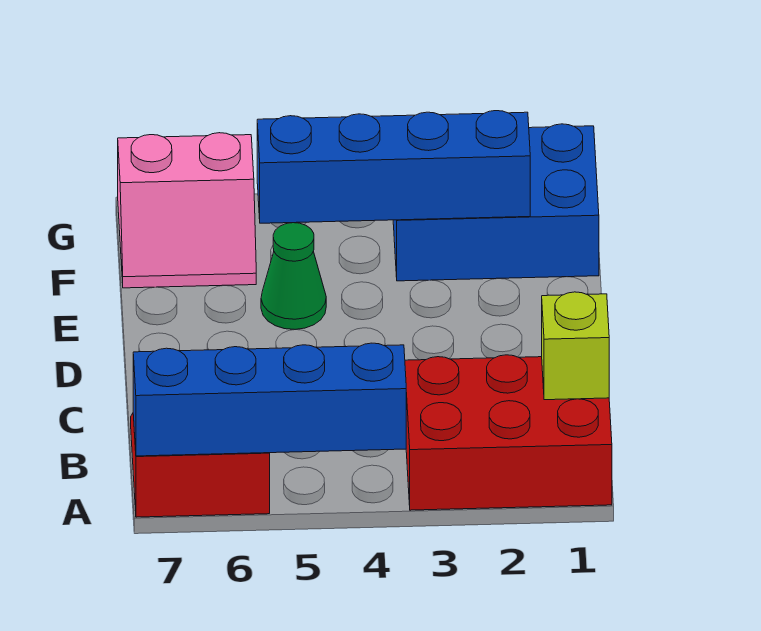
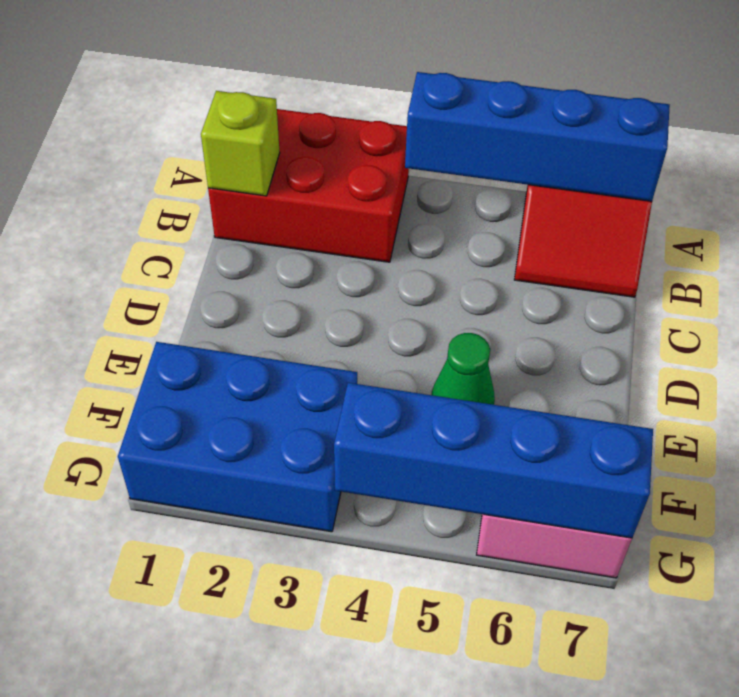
blue brick F2:F5 level 2 -> blue brick G4:G7 level 2

